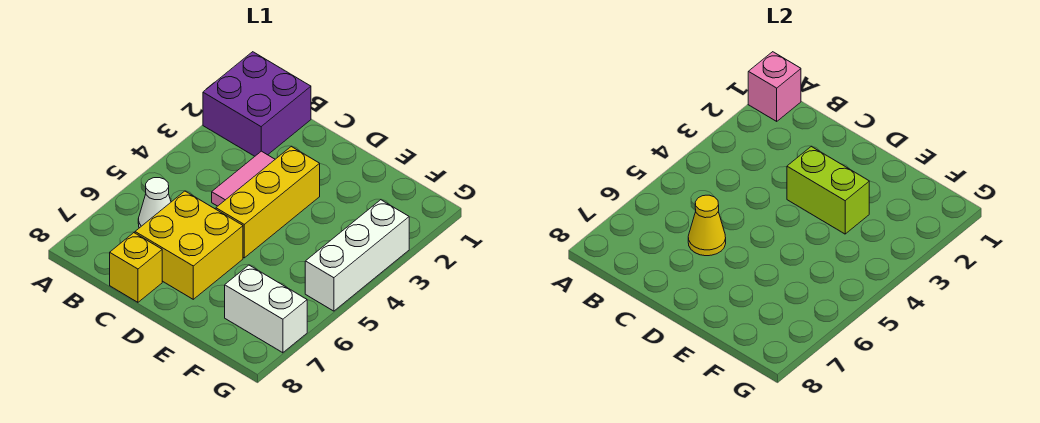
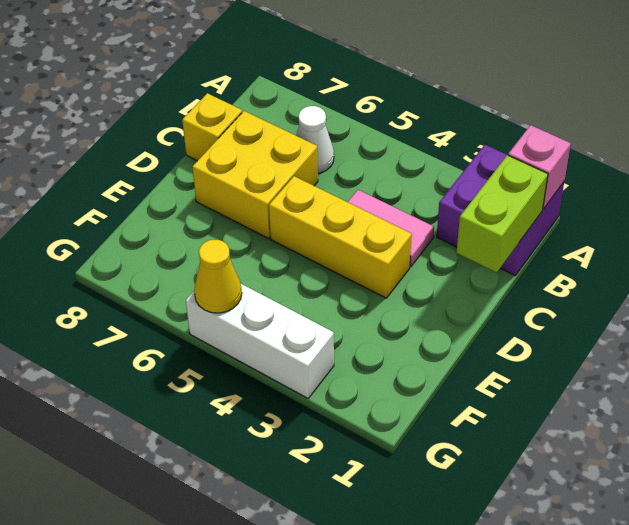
yellow cone C6 level 2 -> yellow cone G5 level 2
lime brick D3:E3 level 2 -> lime brick B1:C1 level 2
white brick F7:G7 level 1 -> none

